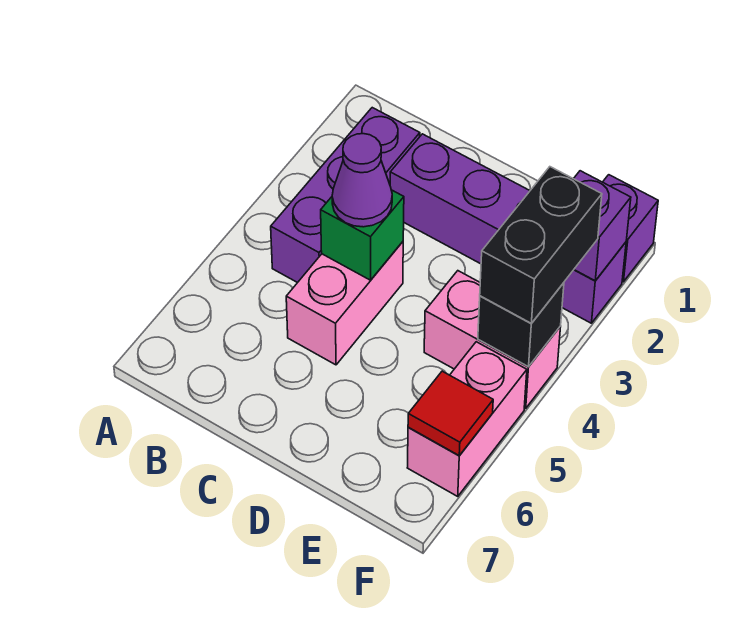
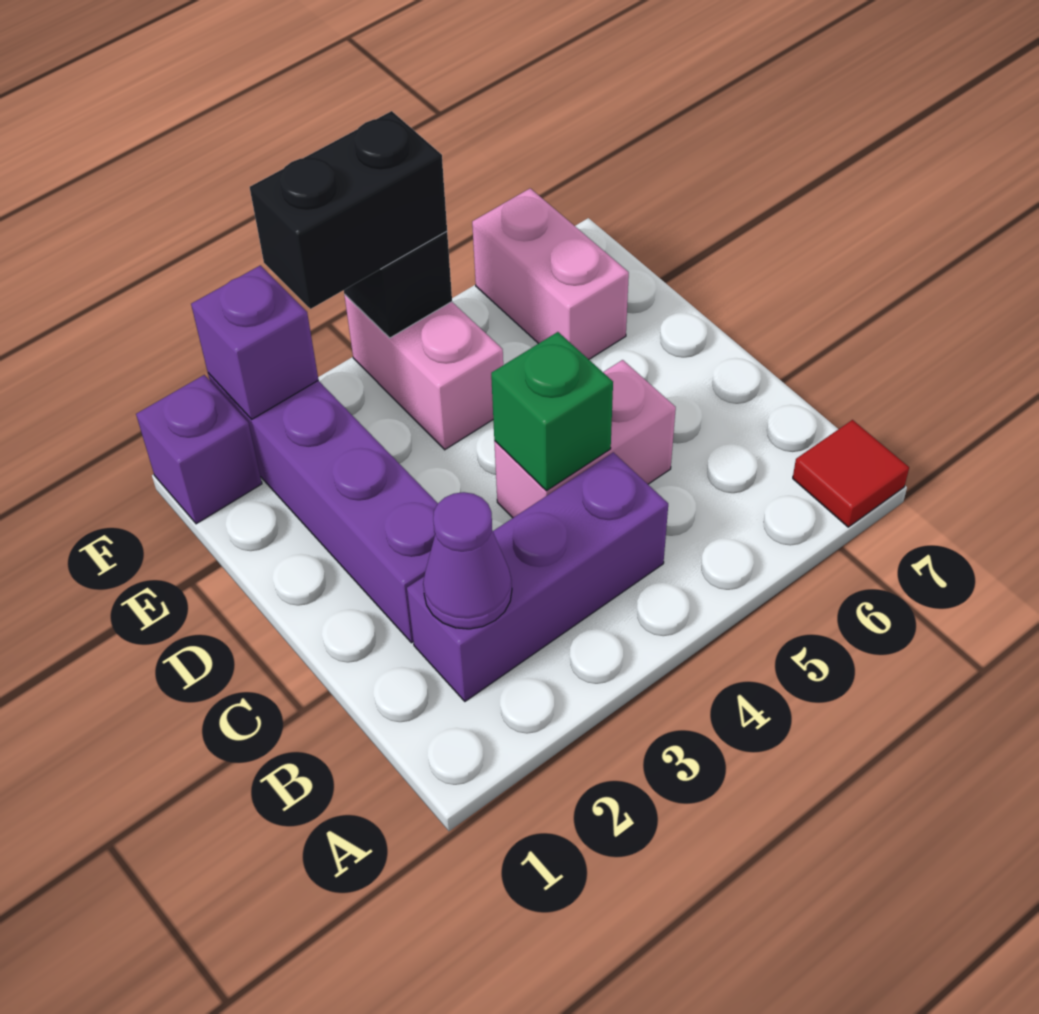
purple cone C4 level 3 -> purple cone B2 level 2
pink brick F5:F6 level 1 -> pink brick E6:F6 level 1
red tile F6 level 2 -> red tile A7 level 1

